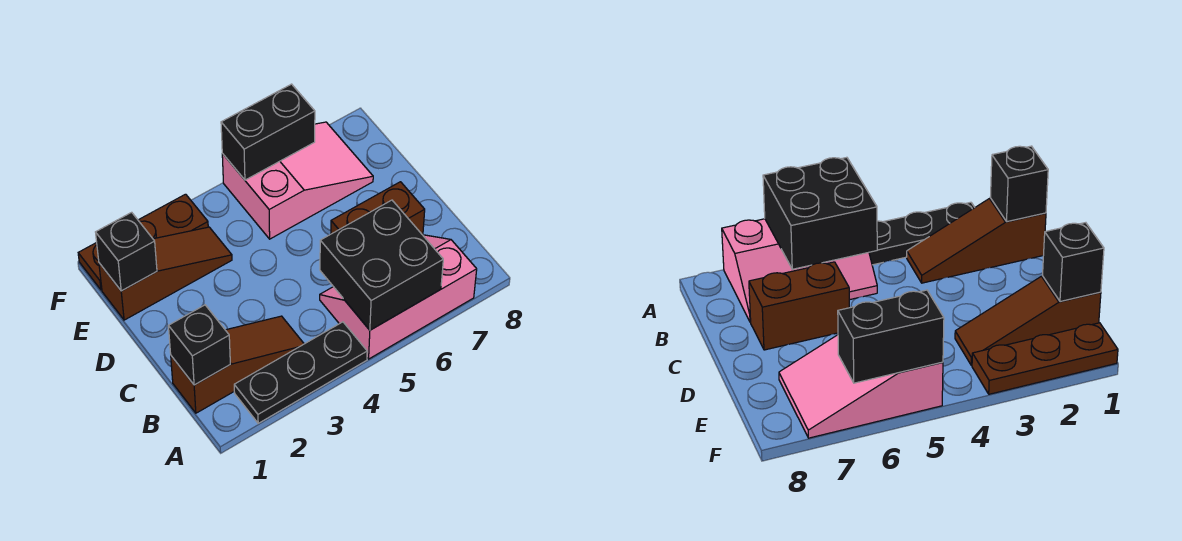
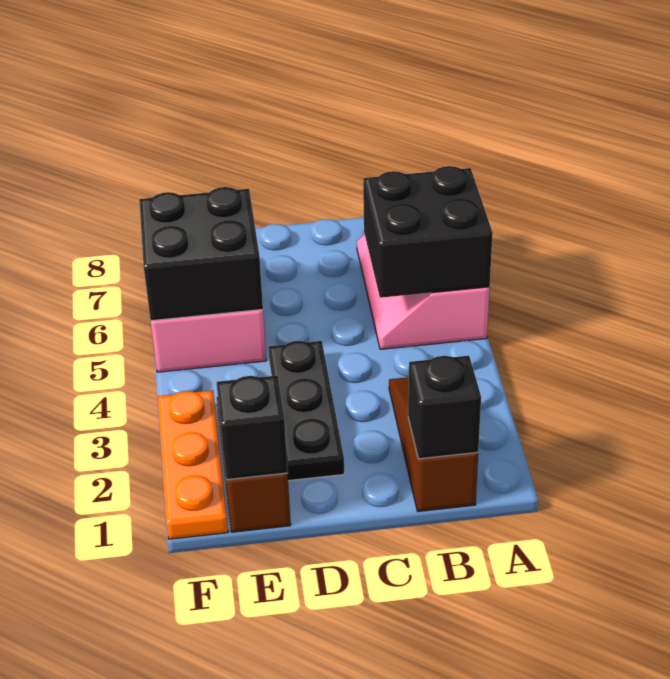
black plate A2:A4 level 1 -> black plate D2:D4 level 1
brown brick C6:C7 level 1 -> none
brown plate F1:F3 level 1 -> orange plate F1:F3 level 1
black brick F5:F6 level 2 -> black brick E5:F6 level 2

